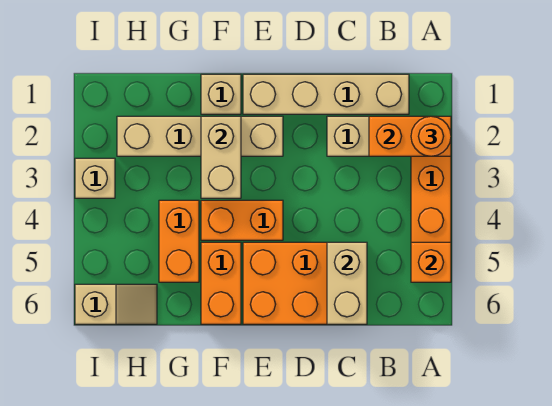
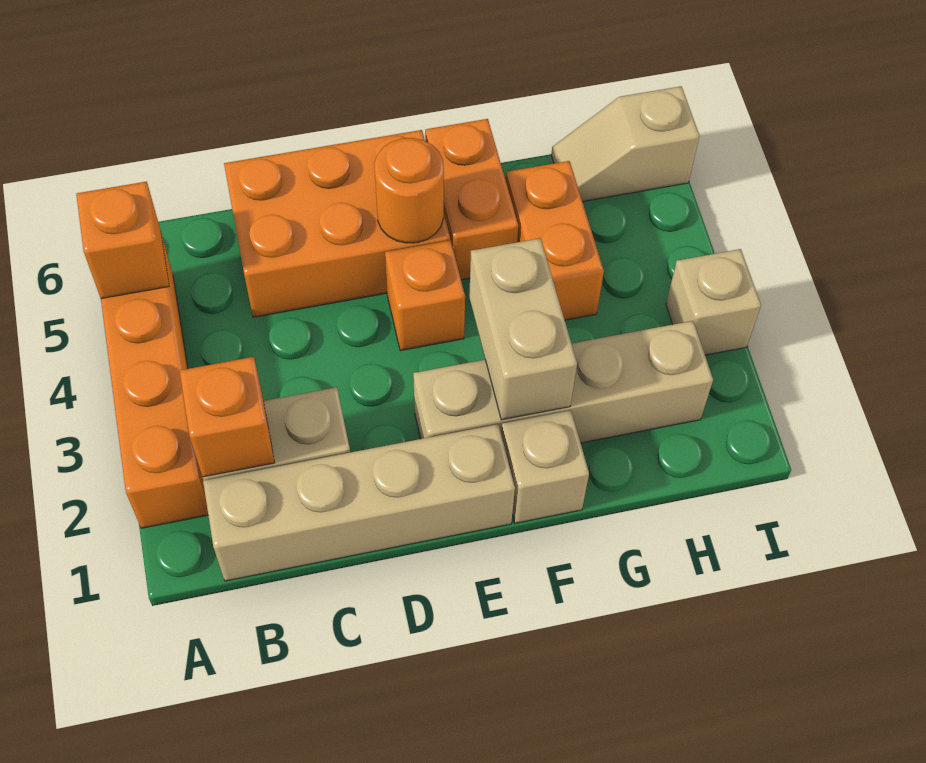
orange brick A2:B2 level 2 -> orange brick B2 level 2
orange round brick A2 level 3 -> orange round brick E5 level 2
tan brick C5:C6 level 2 -> none
orange brick E4:F4 level 1 -> orange brick E4 level 1

